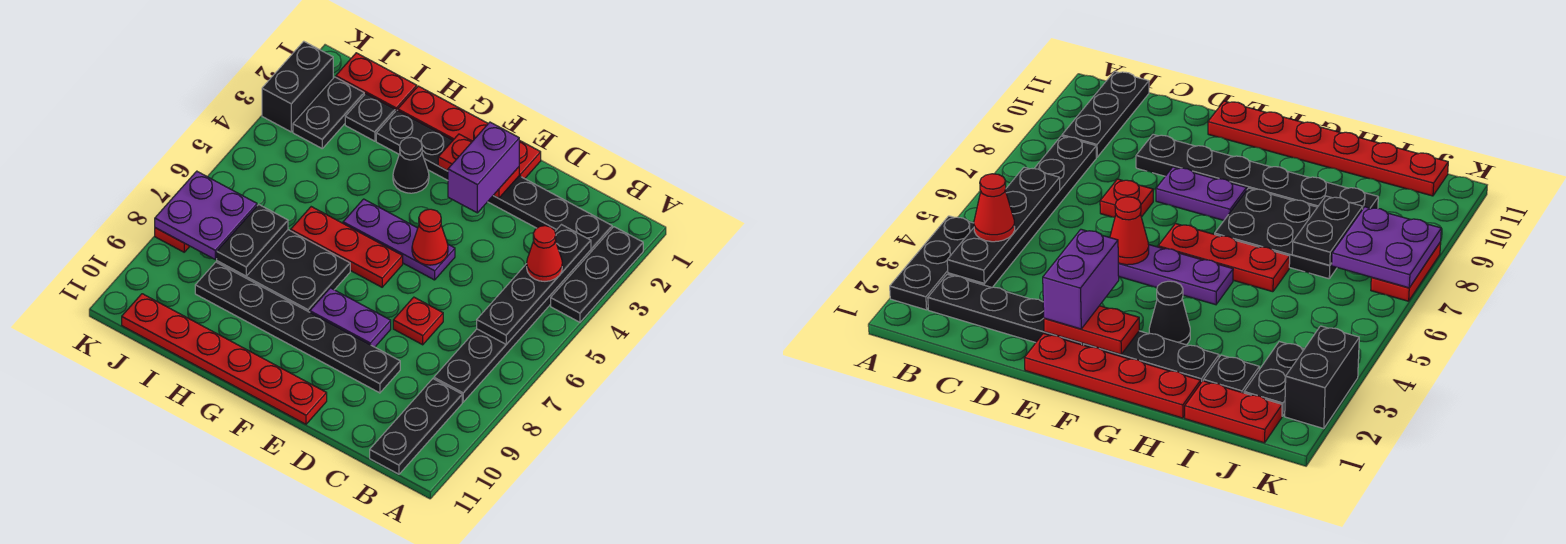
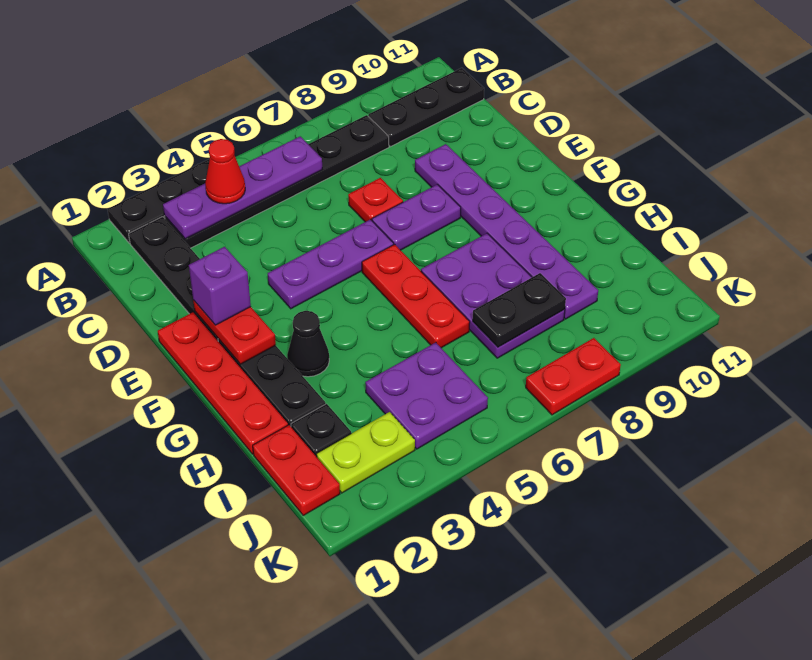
black plate B3:B6 level 2 -> purple plate B3:B6 level 2
black plate D9:I9 level 1 -> purple plate D9:I9 level 1
purple brick E2:E3 level 3 -> purple brick E2 level 3
purple plate E5:G5 level 1 -> purple plate E4:E6 level 1
red cone E5 level 2 -> none
purple plate E8:F8 level 1 -> purple plate E7:E8 level 1
red plate E11:J11 level 1 -> none
black plate G7:I8 level 1 -> purple plate G7:I8 level 1
black plate J2:J3 level 1 -> lime plate J2:J3 level 1
purple plate J7:K8 level 2 -> purple plate I4:J5 level 1
black brick K2:K3 level 1 -> none

